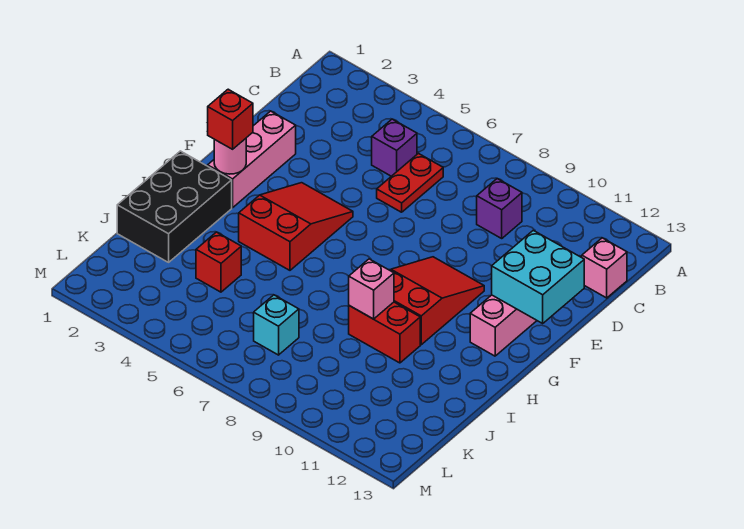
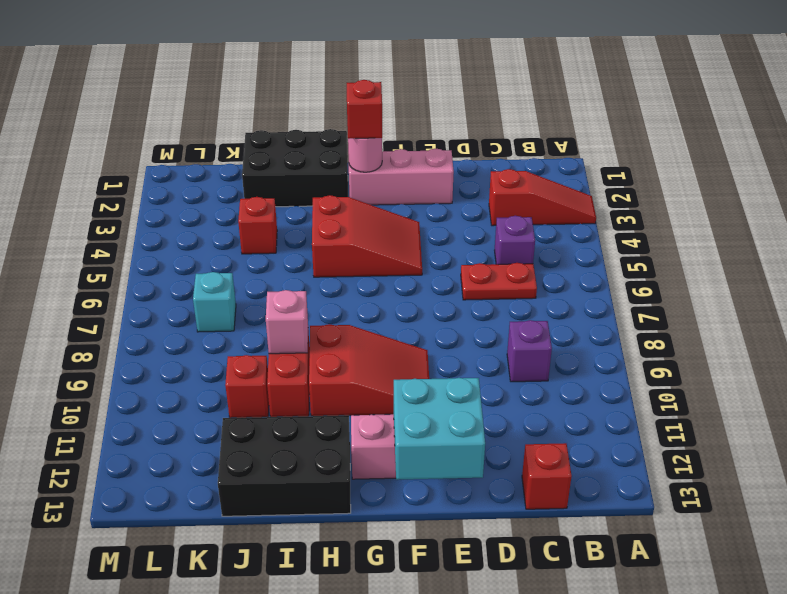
none -> red slope A3:C3 level 1 top C
pink brick C13 level 1 -> red brick C13 level 1
none -> black brick H12:J13 level 1
none -> red brick J10 level 1

